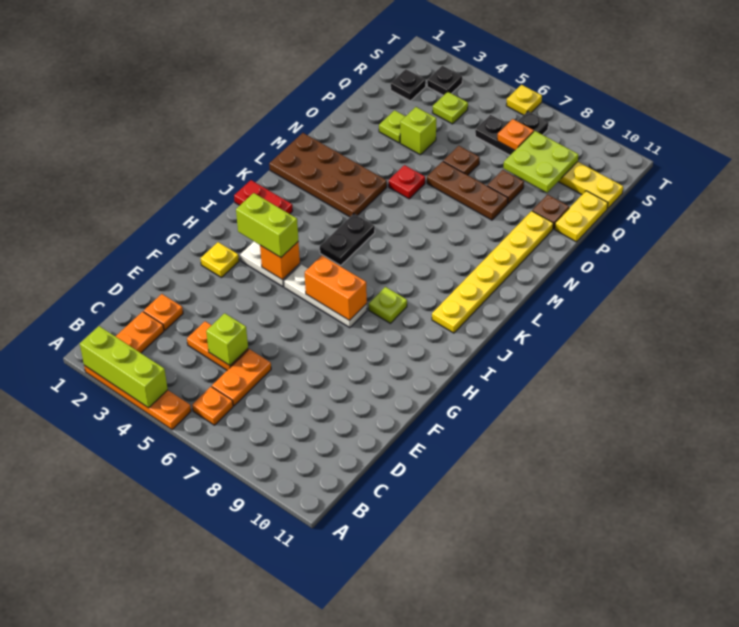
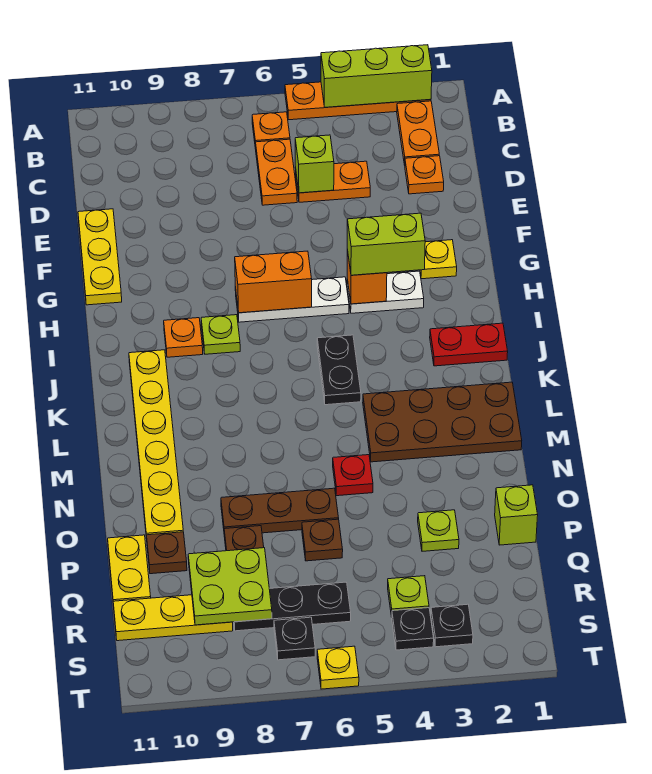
none -> yellow plate E11:G11 level 1
lime brick P4 level 1 -> lime brick P1 level 1
black plate R2 level 1 -> black plate S4 level 1
orange plate R7 level 2 -> orange plate I9 level 1

